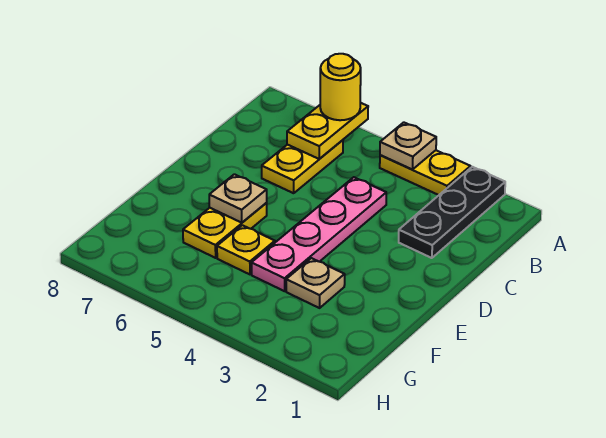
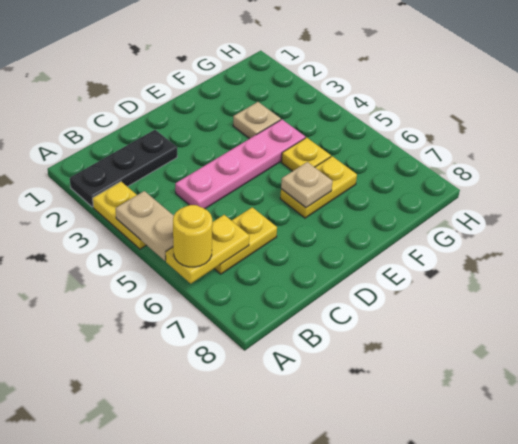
tan plate A4 level 2 -> tan plate A4:A5 level 2

